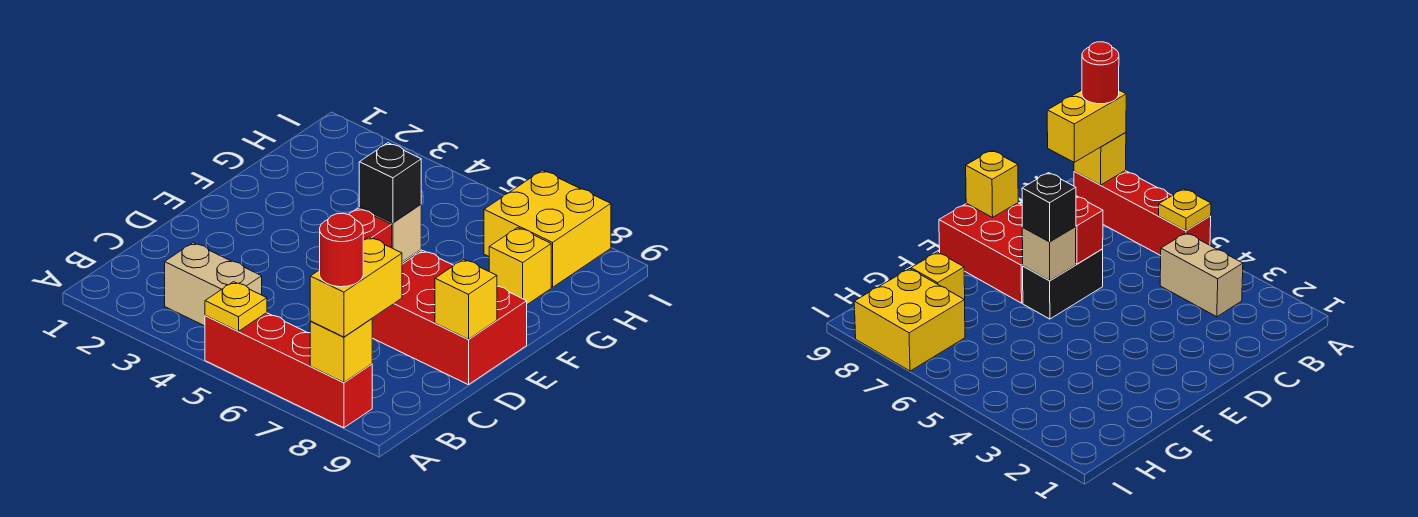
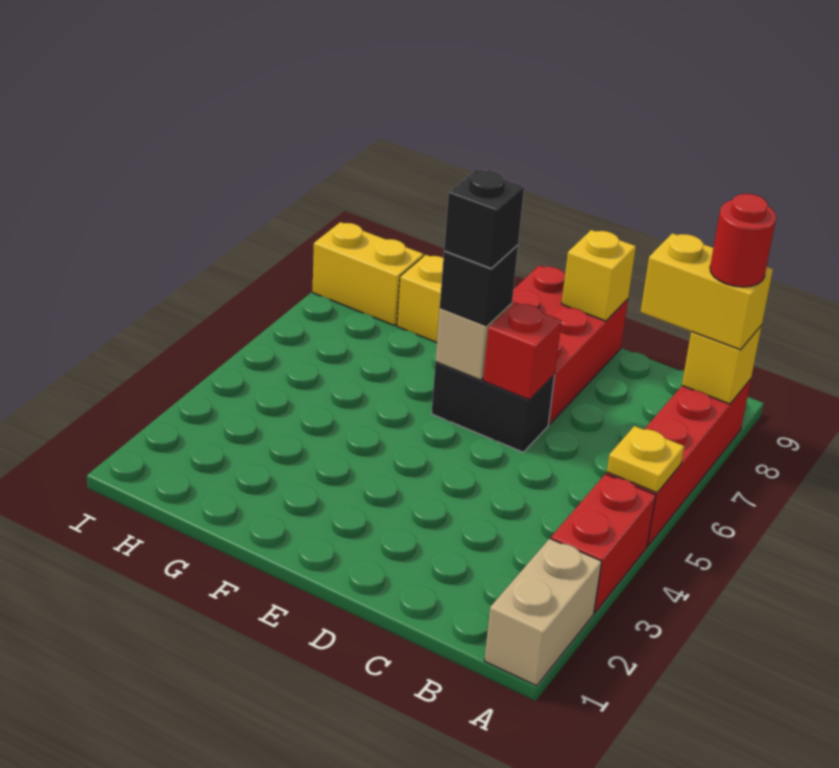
none -> red brick A3:A4 level 1
tan brick B3:B4 level 1 -> tan brick A1:A2 level 1
none -> black brick E6 level 4
yellow brick H7:I8 level 1 -> yellow brick H8:I8 level 1

